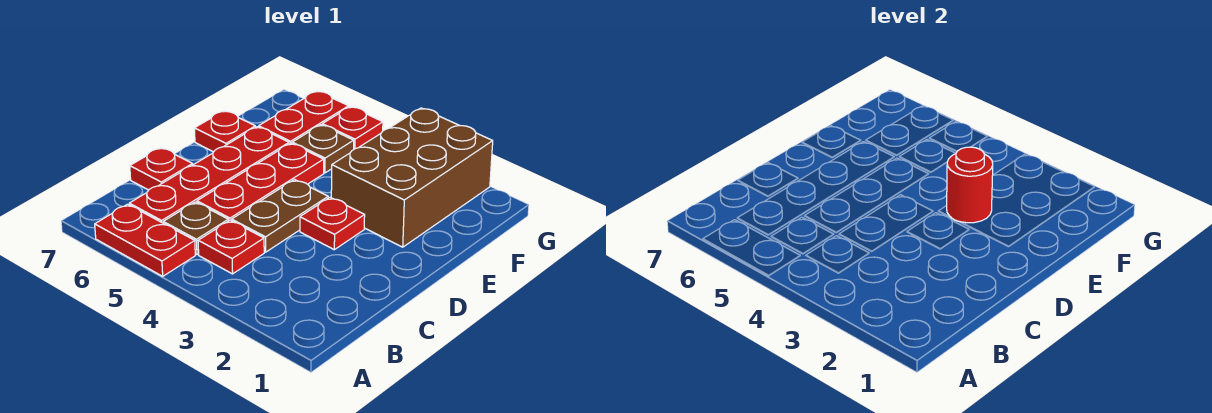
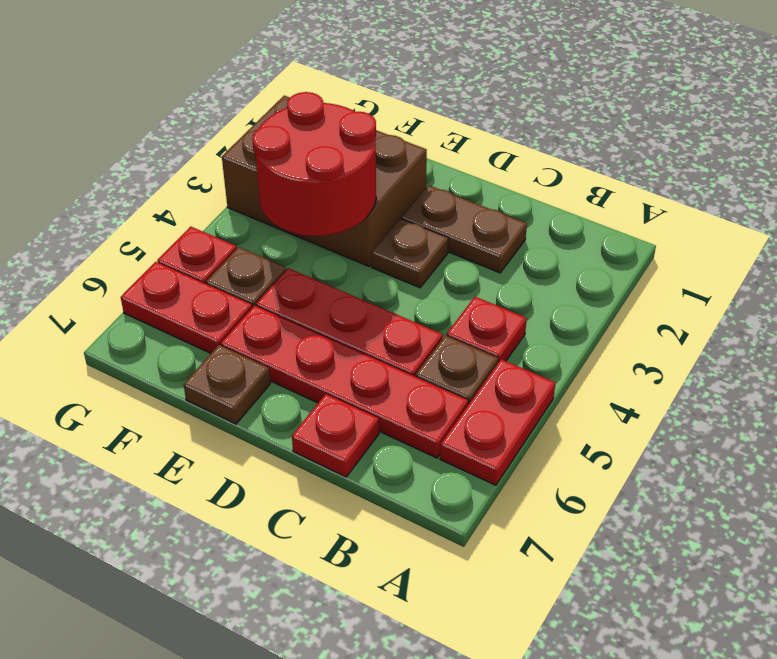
brown plate C4:D4 level 1 -> brown plate C2:D2 level 1
red plate D3 level 1 -> brown plate D3 level 1
red round brick E3 level 2 -> red round brick E3:F4 level 2
red plate E7 level 1 -> brown plate E7 level 1

